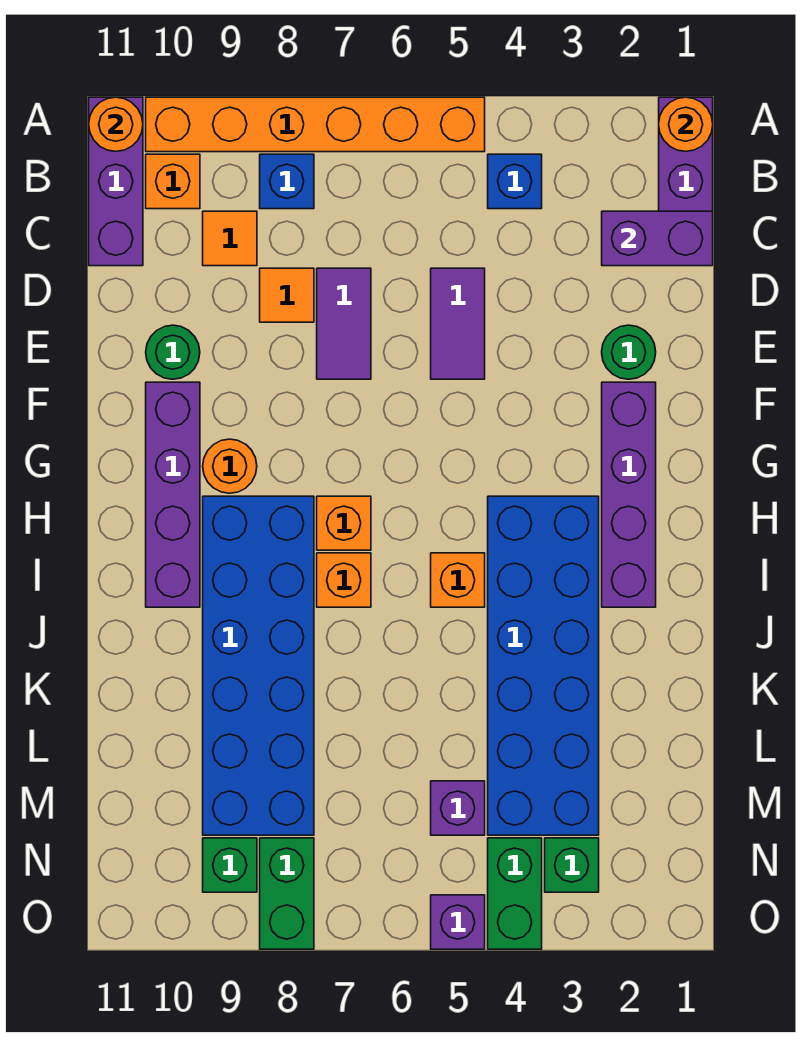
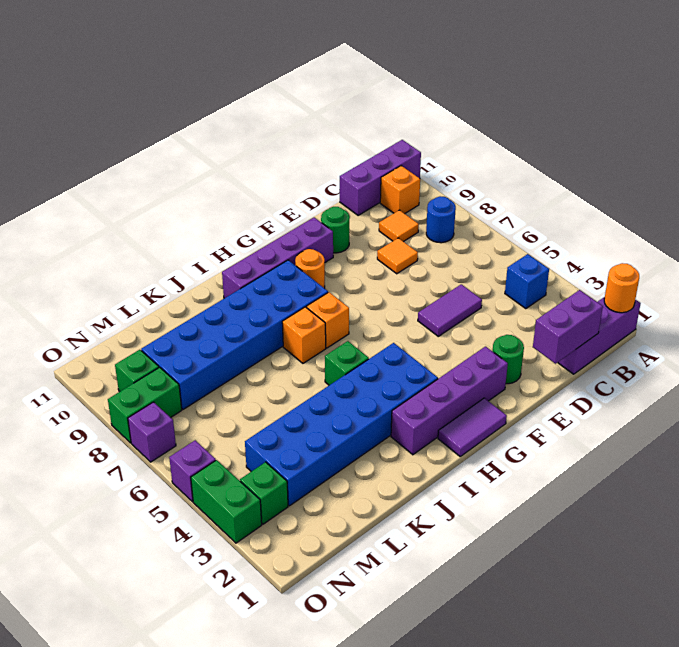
orange brick A5:A10 level 1 -> none
orange round brick A11 level 2 -> none
blue brick B8 level 1 -> blue round brick B8 level 1
purple brick C1:C2 level 2 -> purple brick C1:D1 level 2
purple tile D7:E7 level 1 -> purple tile G1:H1 level 1
orange brick I5 level 1 -> green brick I5 level 1
purple brick M5 level 1 -> purple brick O7 level 1
green brick N4:O4 level 1 -> green brick O3:O4 level 1

